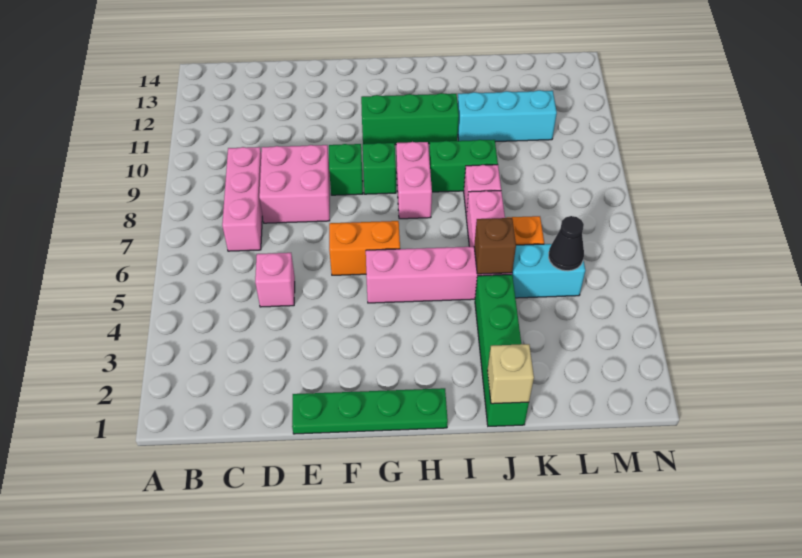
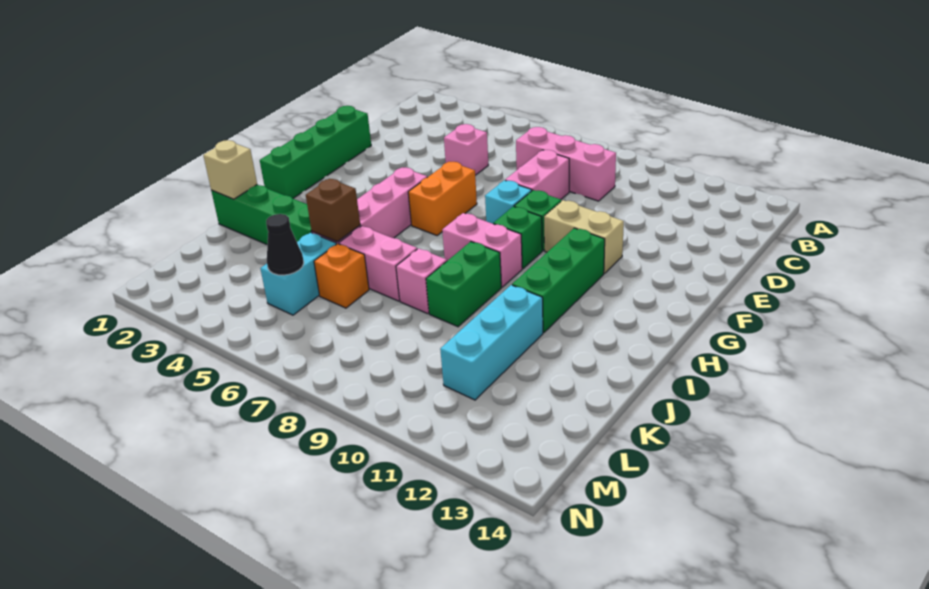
pink brick D8:E9 level 1 -> pink brick D8:E8 level 1
green plate E1:H1 level 1 -> green brick E1:H1 level 1
none -> cyan brick F8 level 1
none -> tan brick F10:F11 level 1

